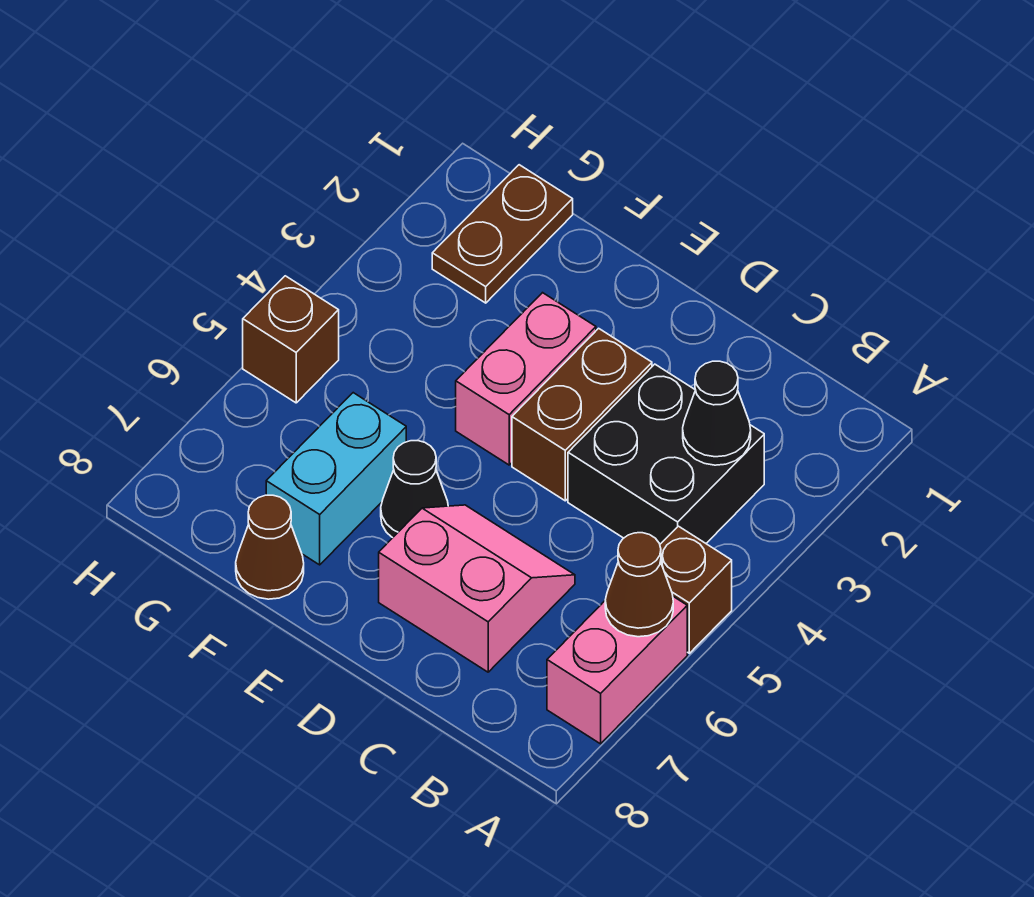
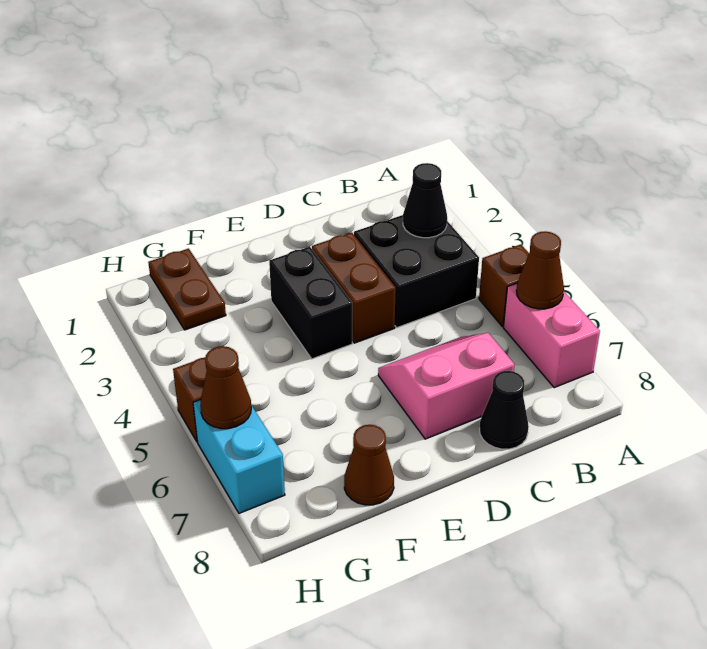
pink brick E3:E4 level 1 -> black brick E3:E4 level 1
black cone E6 level 1 -> black cone C8 level 1
cyan brick F6:F7 level 1 -> cyan brick H6:H7 level 1
none -> brown cone H6 level 2

